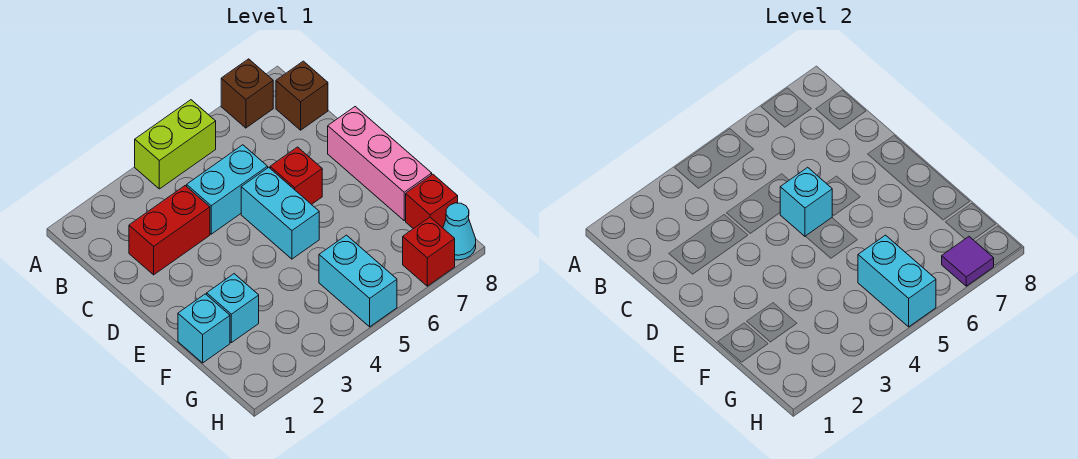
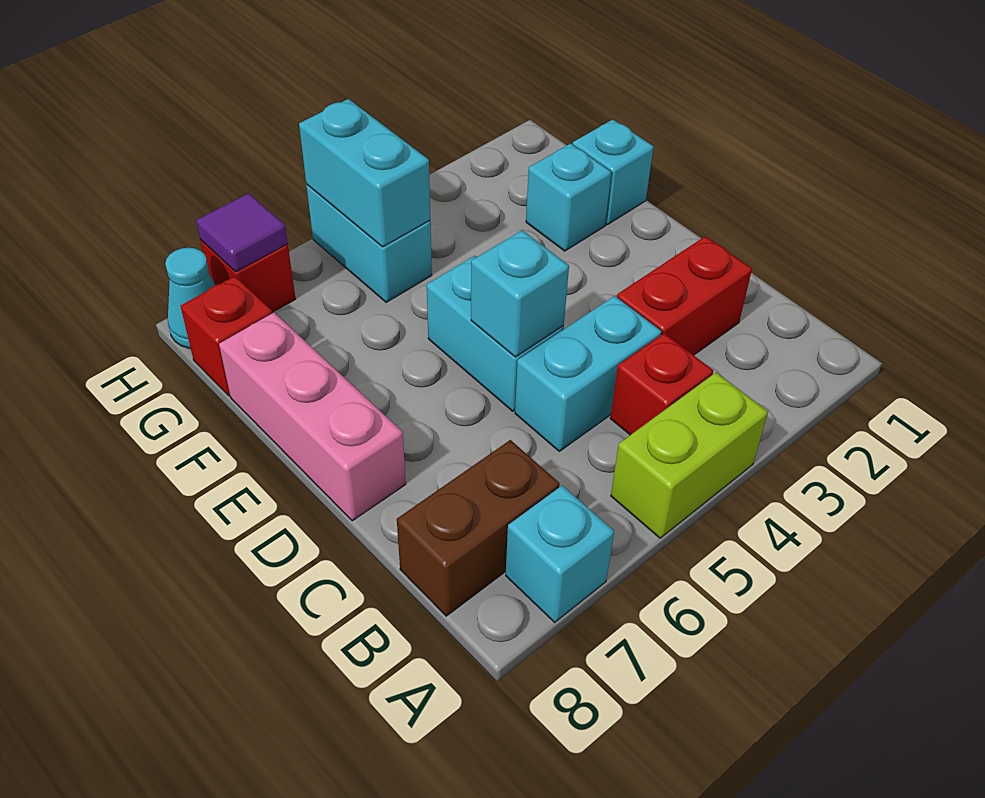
brown brick A7 level 1 -> cyan brick A7 level 1
brown brick B8 level 1 -> brown brick B7:B8 level 1
red brick D6 level 1 -> red brick B4 level 1

